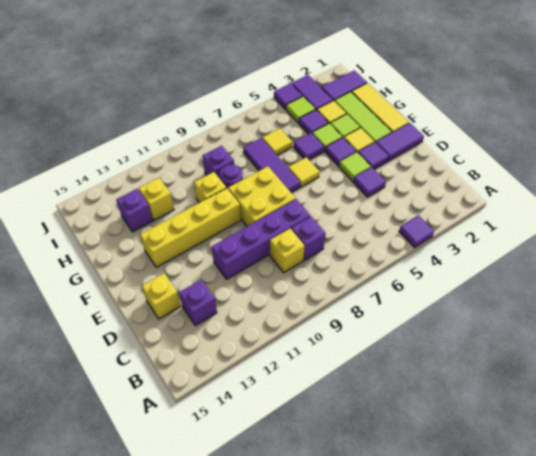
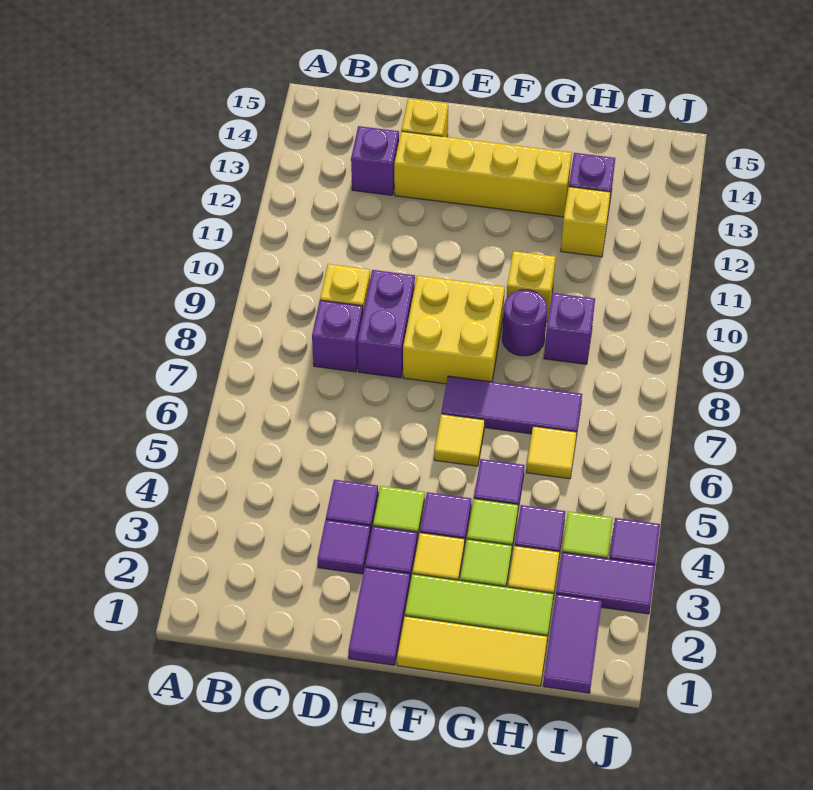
purple tile A4 level 1 -> purple tile D3 level 1
purple brick D8:D11 level 1 -> purple brick D8:D9 level 1
yellow brick F10:F13 level 1 -> yellow brick D13:G13 level 1

